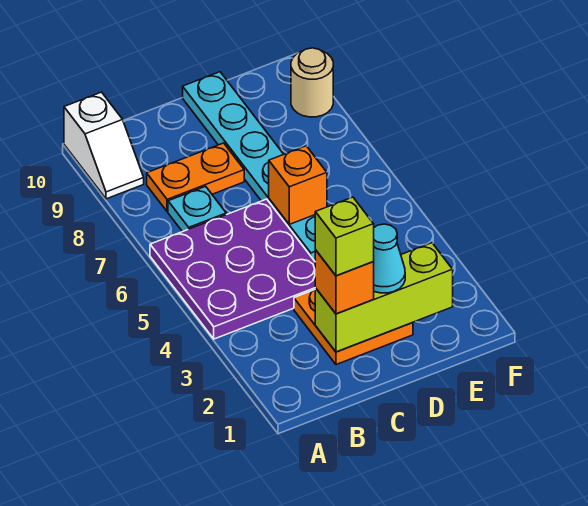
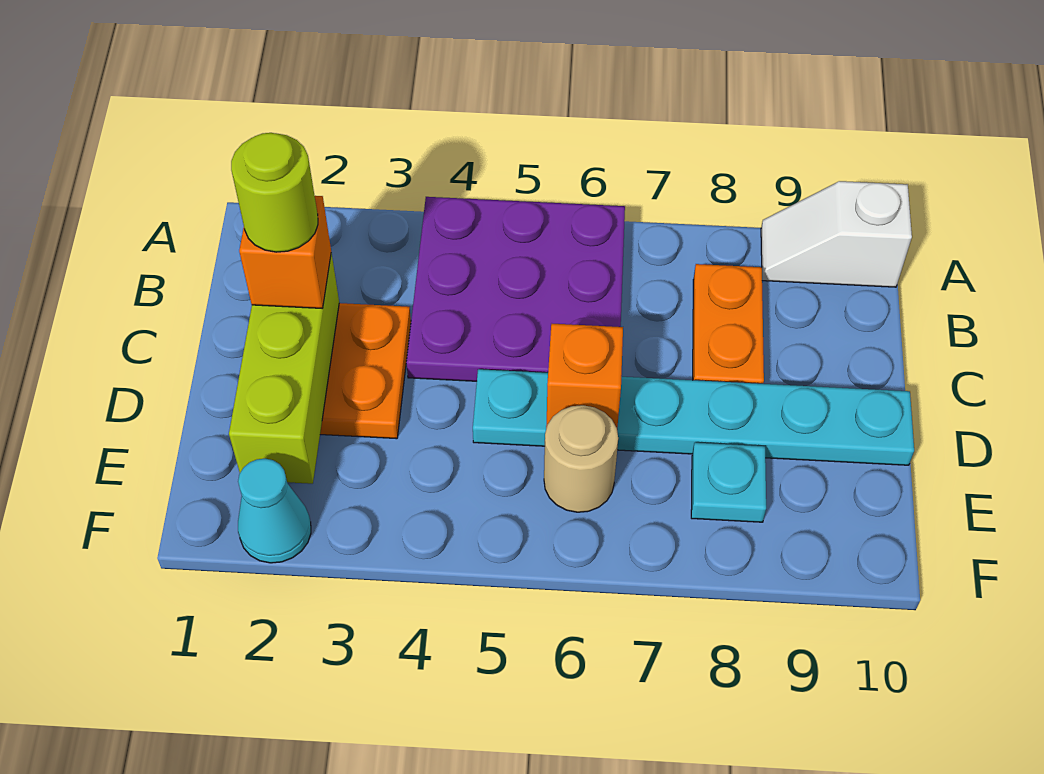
cyan plate B7 level 1 -> cyan plate E8 level 1
lime brick C2 level 4 -> lime round brick C2 level 4
cyan cone D2 level 3 -> cyan cone F2 level 1
tan round brick F9 level 1 -> tan round brick E6 level 1

